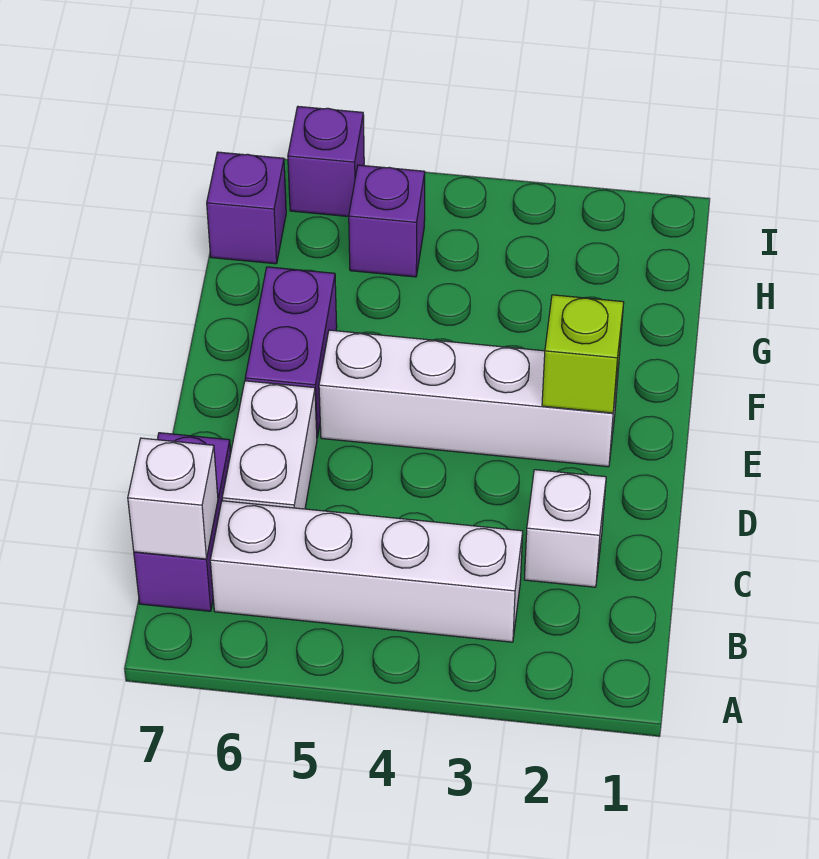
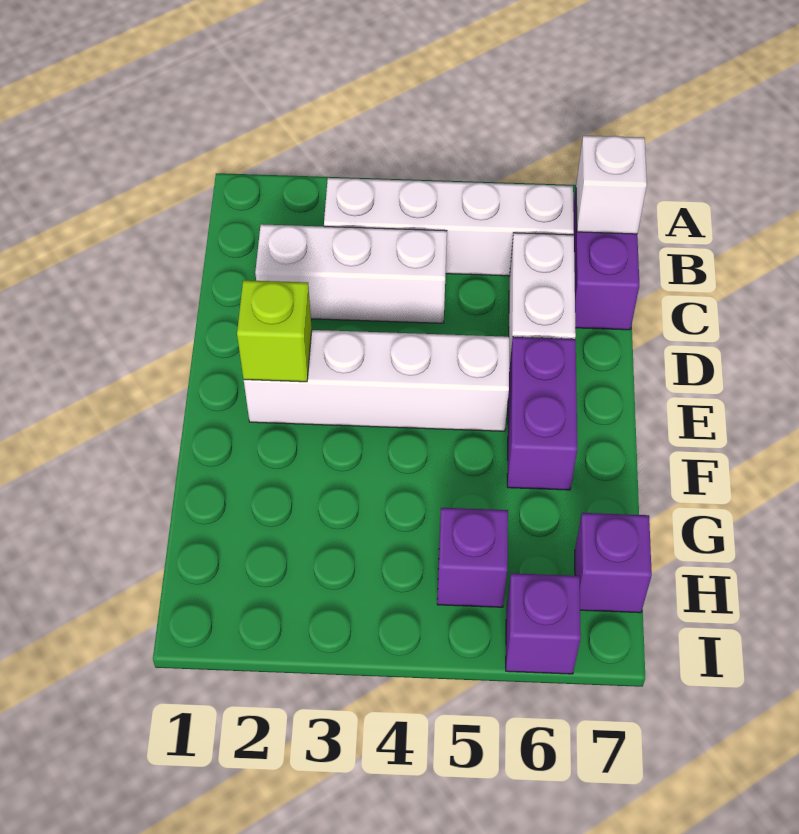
white brick C2 level 1 -> white brick C2:C4 level 1

